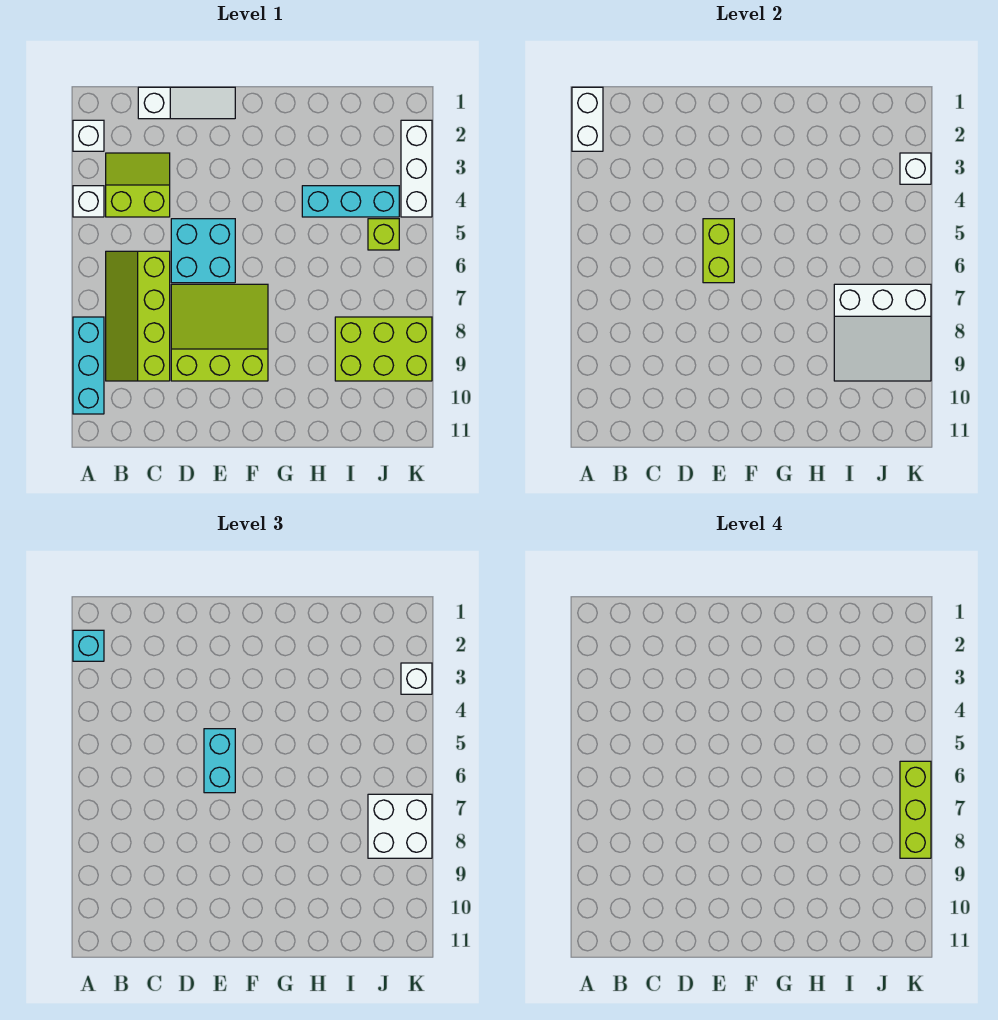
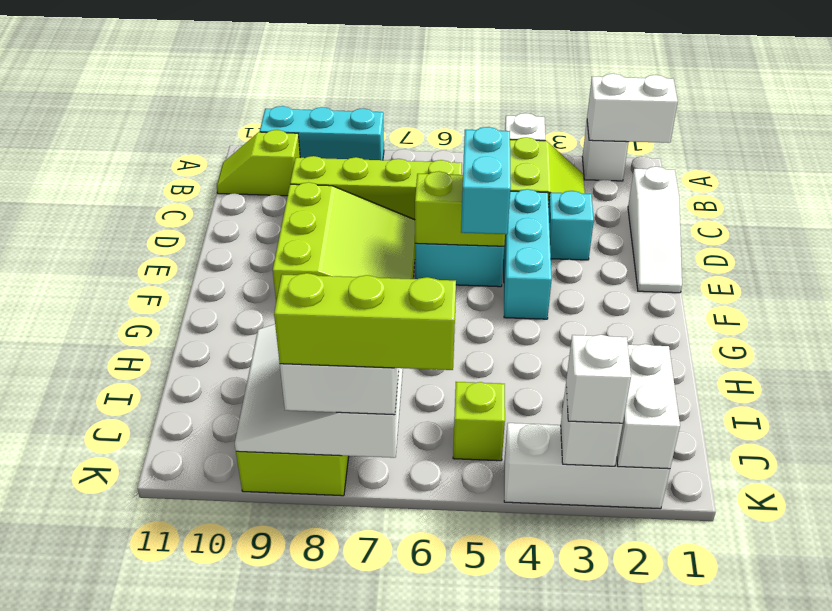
cyan brick A2 level 3 -> cyan brick D3 level 1
none -> lime slope B10:B11 level 1 top 10
cyan brick E5:E6 level 3 -> cyan brick E5:F5 level 3
cyan brick H4:J4 level 1 -> cyan brick D4:F4 level 1
none -> white brick J2:K2 level 2

